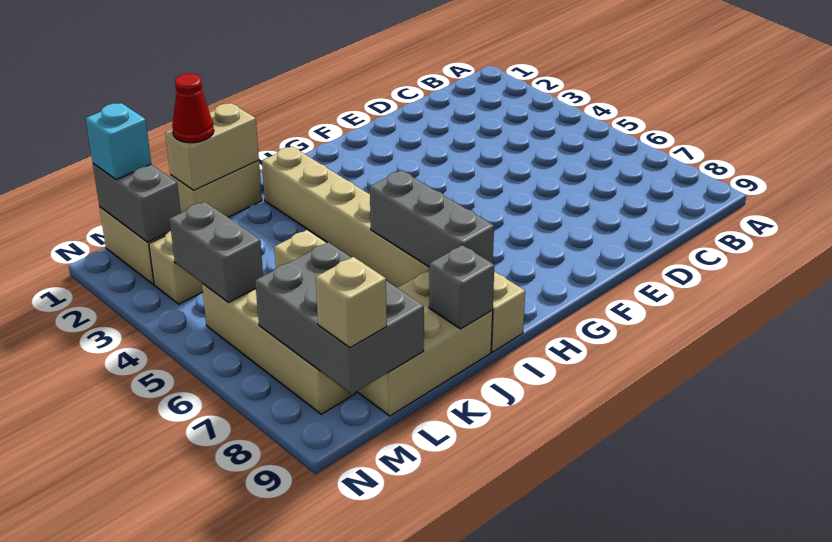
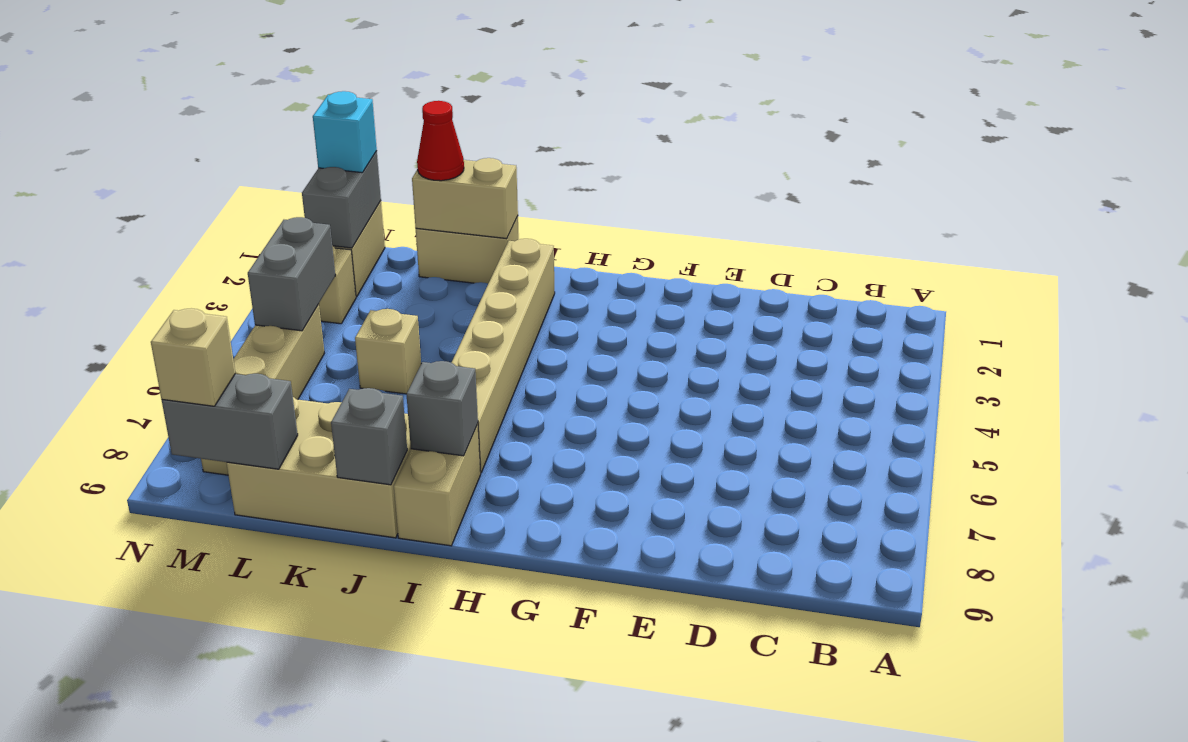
grey brick I6:I8 level 2 -> grey brick I8 level 2
grey brick L7:M9 level 2 -> grey brick L9:M9 level 2

